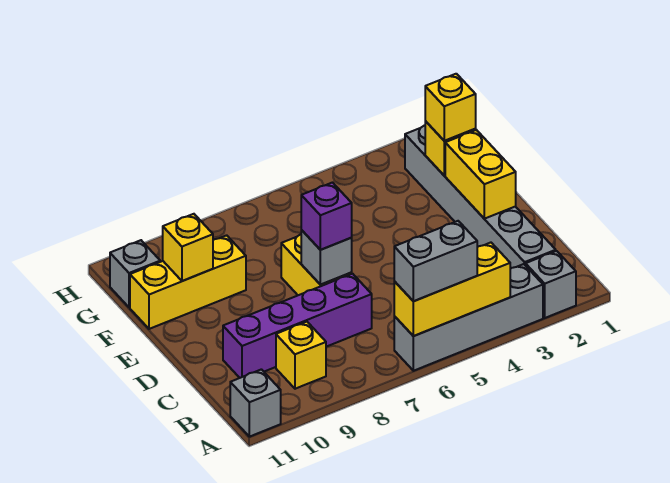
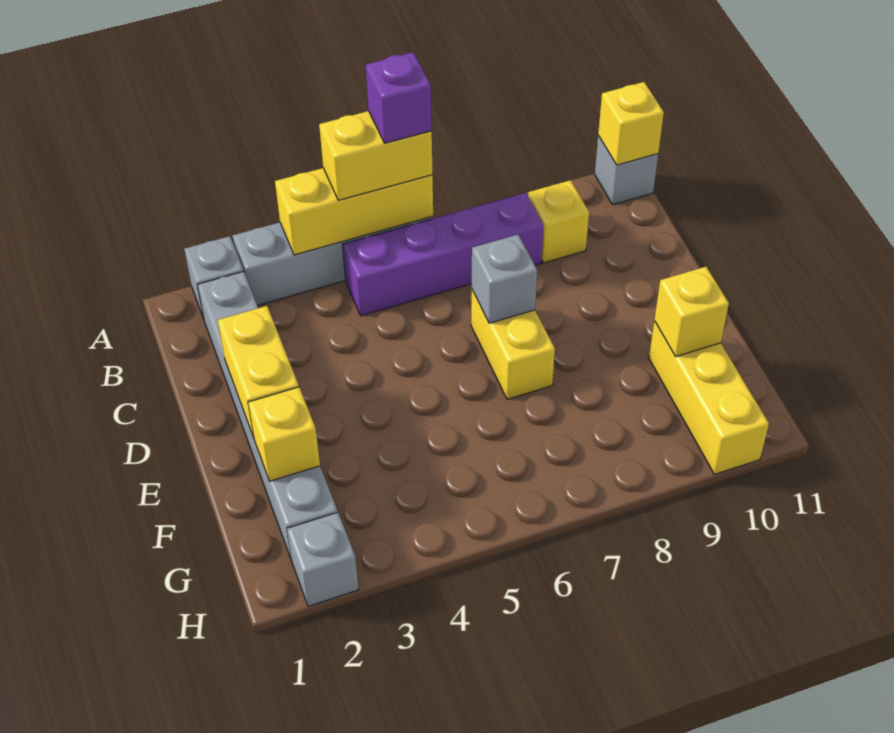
grey brick A5:A6 level 3 -> yellow brick A5:A6 level 3
purple brick C7:C10 level 1 -> purple brick B5:B8 level 1
purple brick D7 level 3 -> purple brick A6 level 4
yellow brick F2 level 3 -> yellow brick A11 level 2
yellow brick F9:F11 level 1 -> yellow brick F10:H10 level 1
grey brick G11 level 1 -> grey brick H2 level 1

